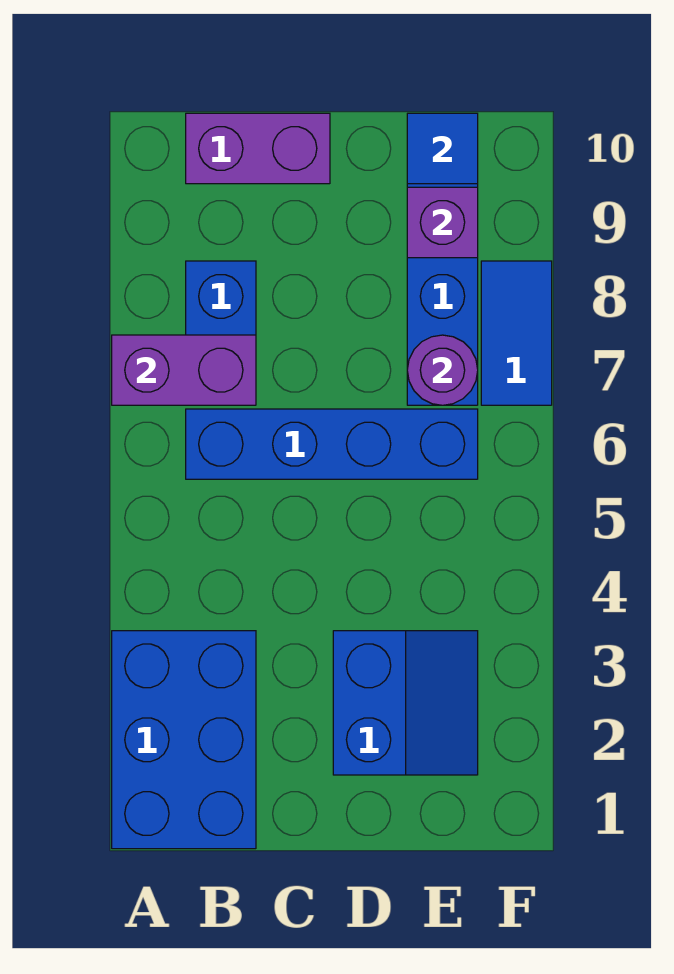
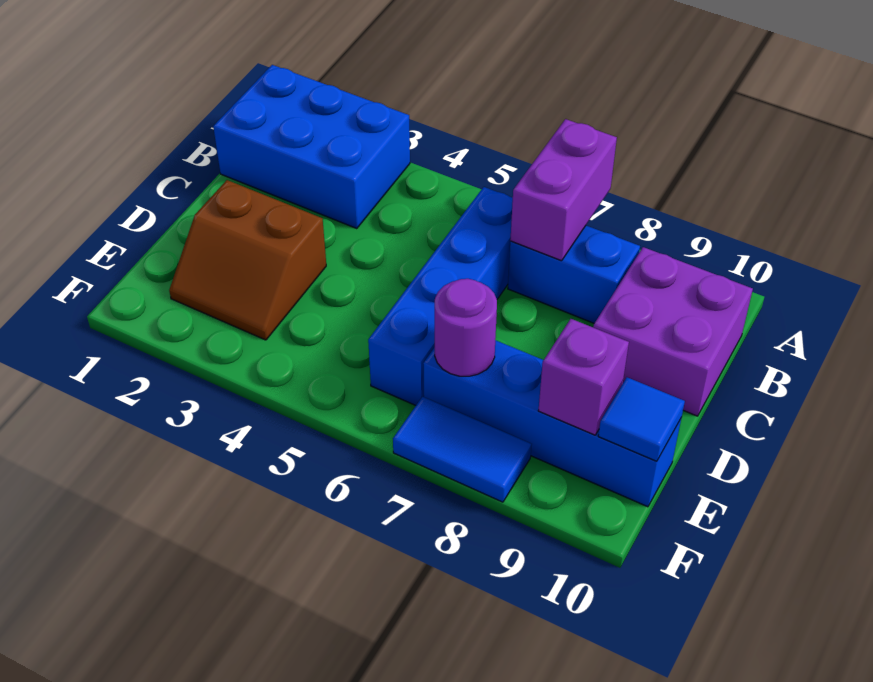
purple brick B10:C10 level 1 -> purple brick B9:C10 level 1
blue slope D2:E3 level 1 top D -> brown slope D2:E3 level 1 top D

